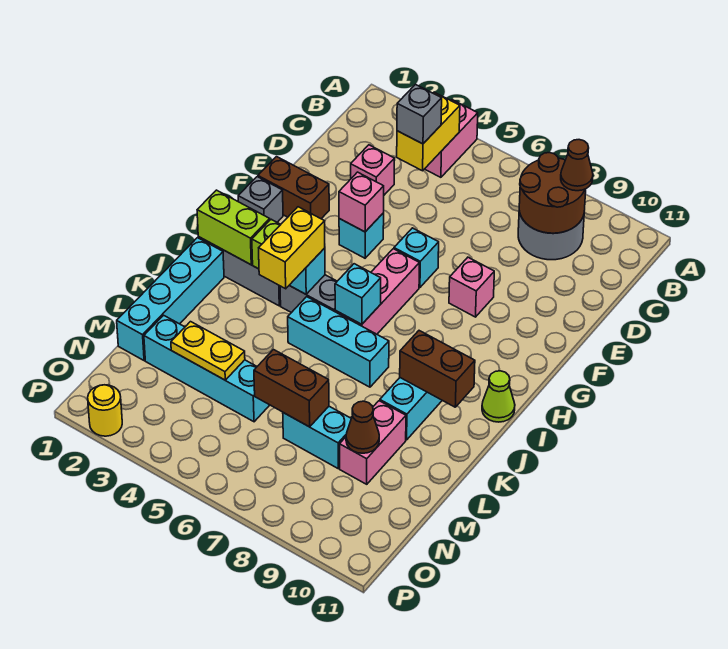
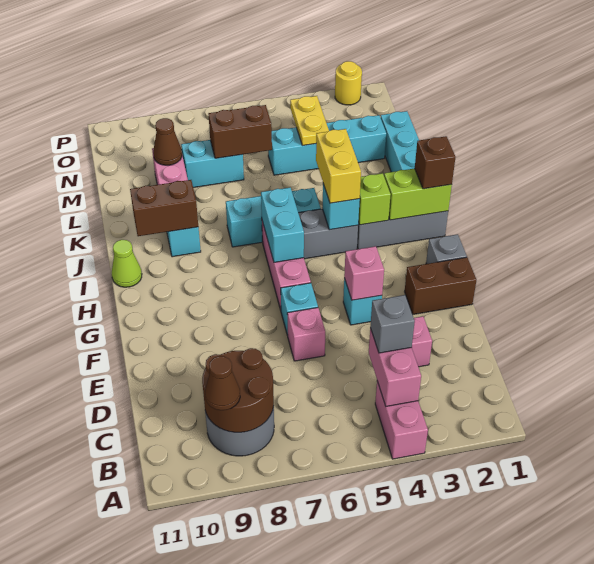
yellow brick B4:C4 level 2 -> pink brick B4:C4 level 2
pink brick F8 level 1 -> pink brick E6 level 1
none -> brown brick I1 level 3
cyan brick I6 level 2 -> cyan brick H6:I6 level 2
yellow plate M3:M4 level 2 -> yellow plate M4:N4 level 2

